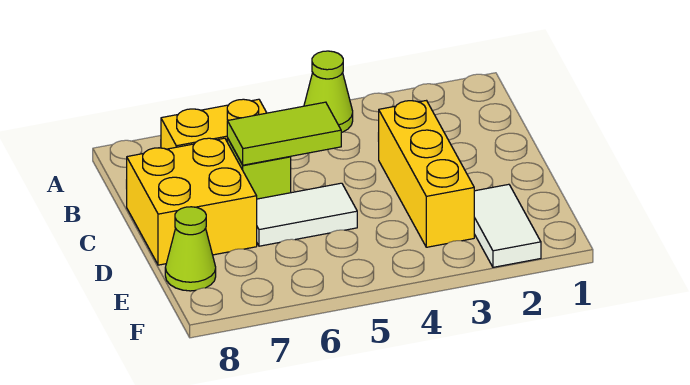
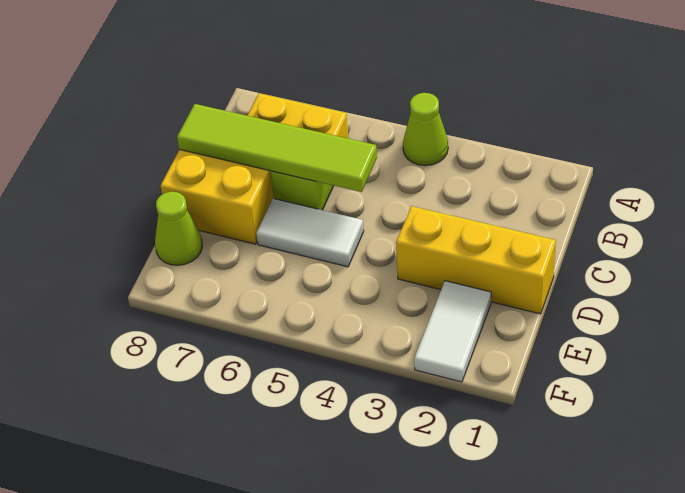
yellow brick C3:E3 level 1 -> yellow brick D1:D3 level 1
lime tile C5:C6 level 2 -> lime tile C5:C8 level 2

